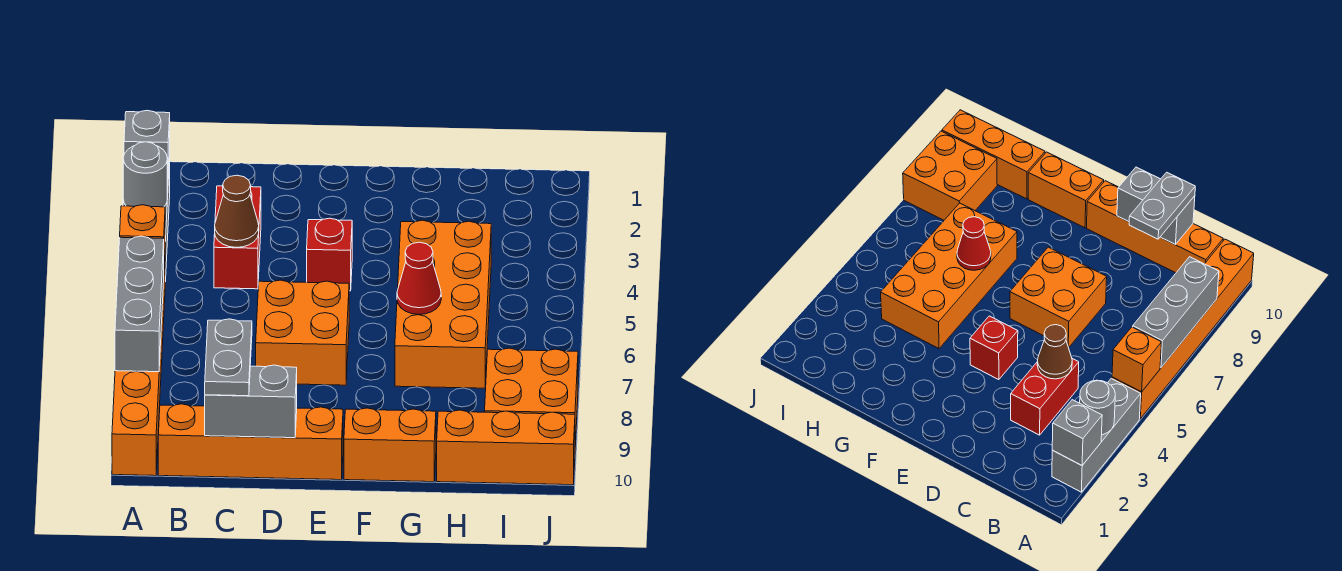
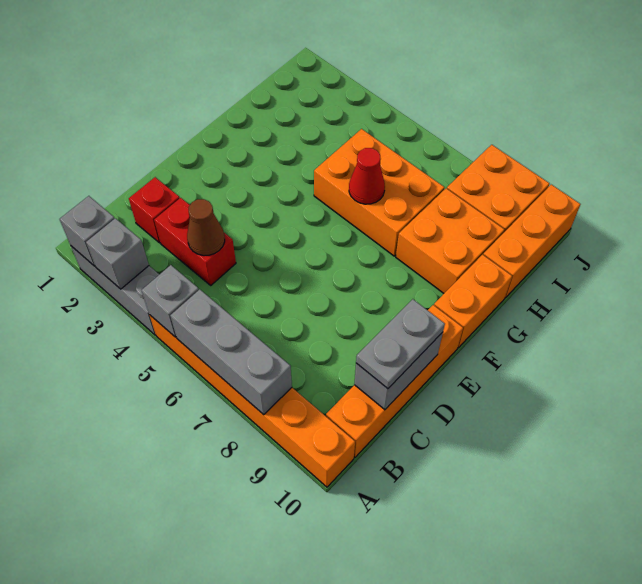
grey round brick A3 level 2 -> grey brick A3 level 2
orange brick A5 level 2 -> grey brick A5 level 2
grey plate C9:C10 level 3 -> grey plate C10:D10 level 3
orange brick D6:E7 level 1 -> orange brick G8:H9 level 1
red brick E4 level 1 -> red brick C2 level 1
orange brick G4:H7 level 1 -> orange brick G5:H7 level 1

